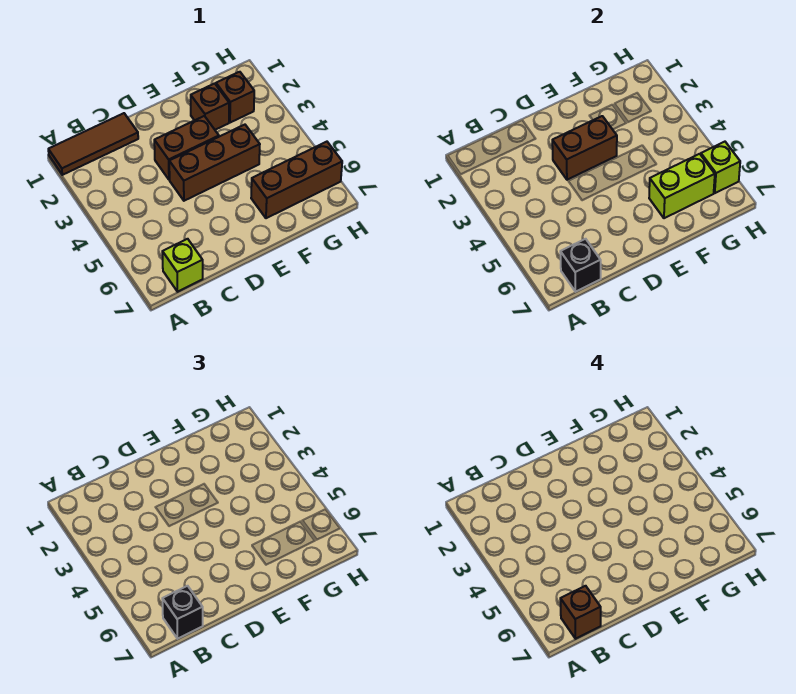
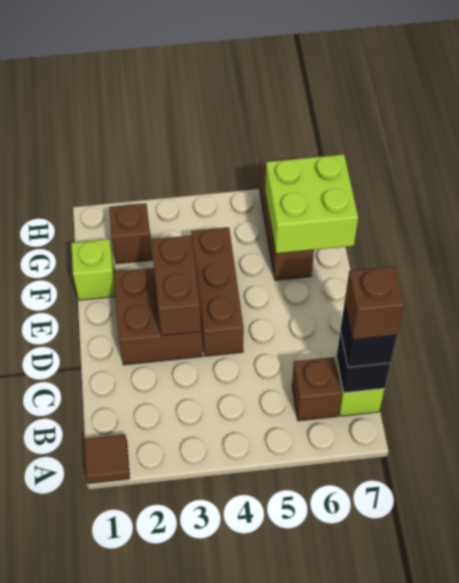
brown tile A1:C1 level 1 -> brown tile A1 level 1
brown brick D3:E3 level 1 -> brown brick D2:E3 level 1
brown brick F2 level 1 -> brown brick B6 level 1
lime brick F6:G6 level 2 -> lime brick F6:G7 level 2
lime brick H6 level 2 -> lime brick F1 level 1

